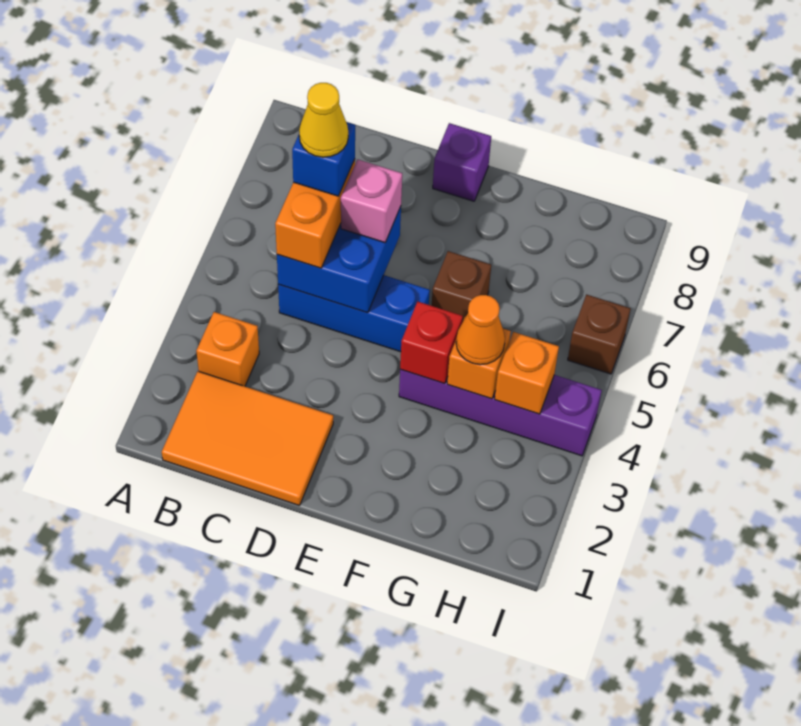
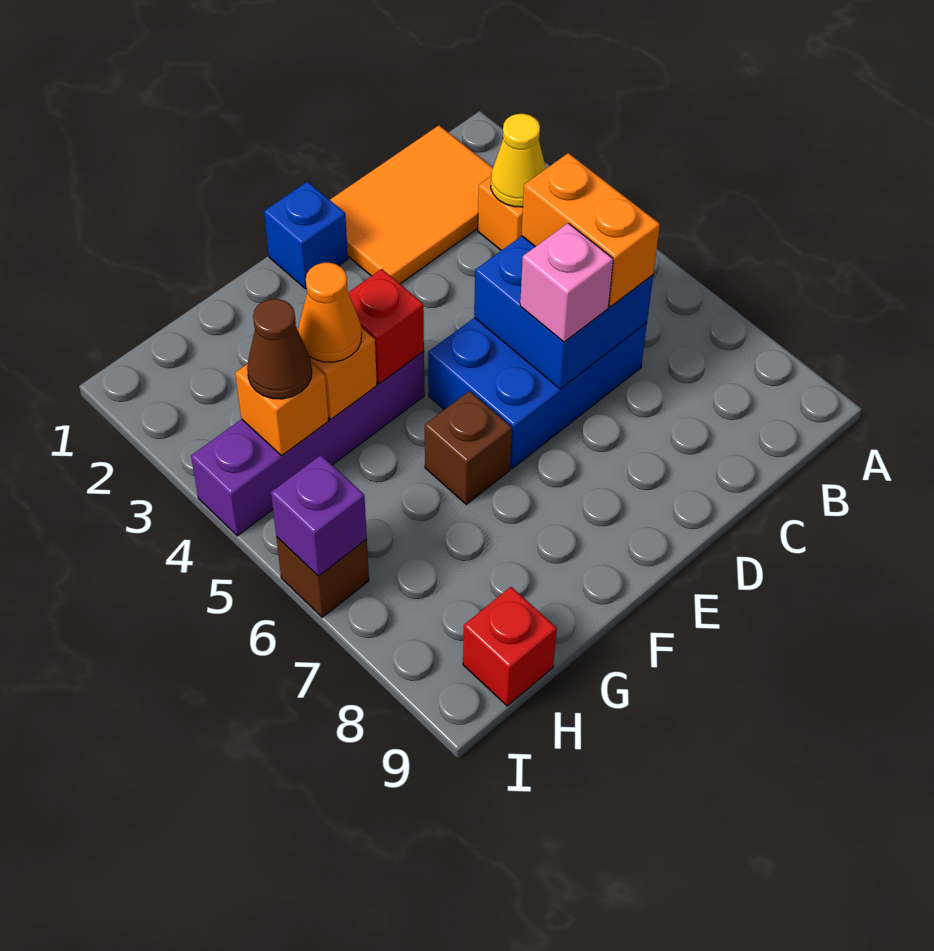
blue brick C5:E5 level 1 -> blue brick C5:E6 level 1
blue brick C6 level 4 -> blue brick E1 level 1
yellow cone C6 level 5 -> yellow cone B3 level 2
purple brick E9 level 1 -> purple brick I6 level 2
none -> brown cone H4 level 3
none -> red brick H9 level 1

